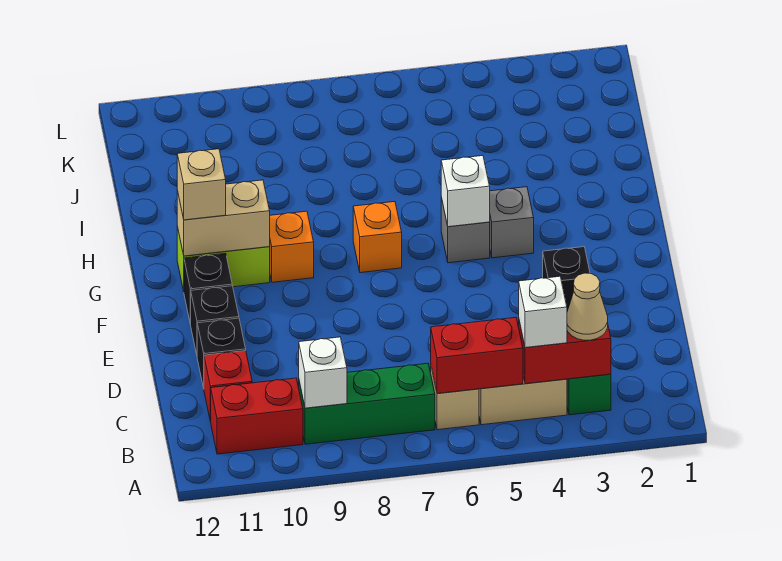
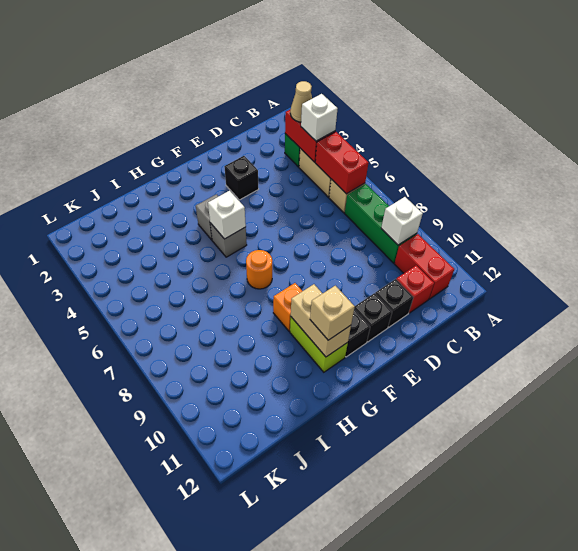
orange brick G7 level 1 -> orange round brick G7 level 1

